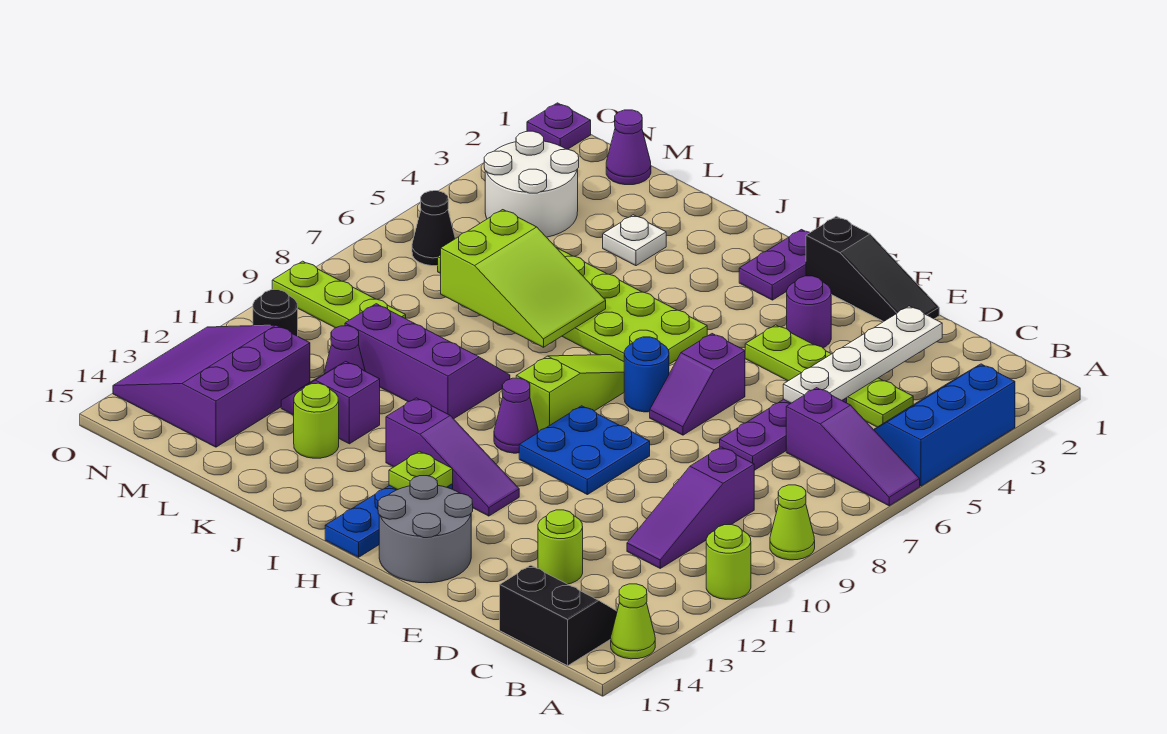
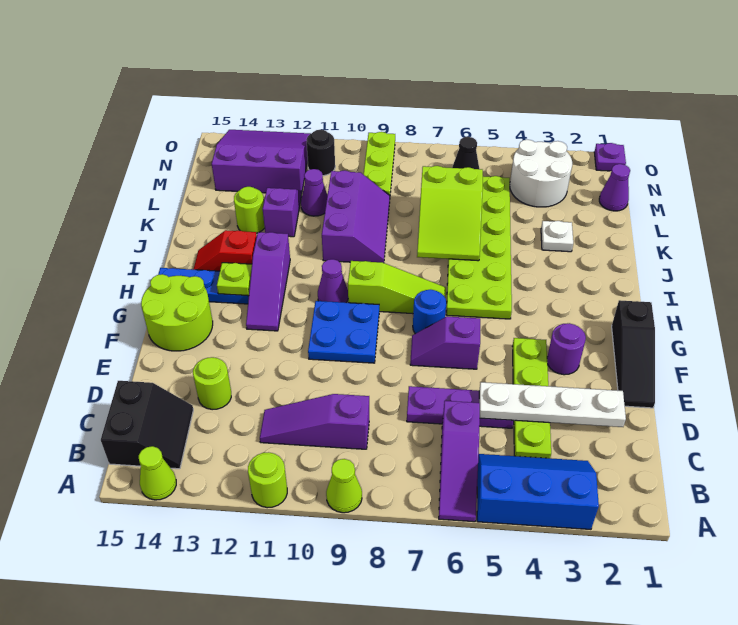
grey round brick F14:G15 level 1 -> lime round brick F14:G15 level 1
purple plate H1:H2 level 1 -> none
none -> red slope I13:I14 level 1 top 13

